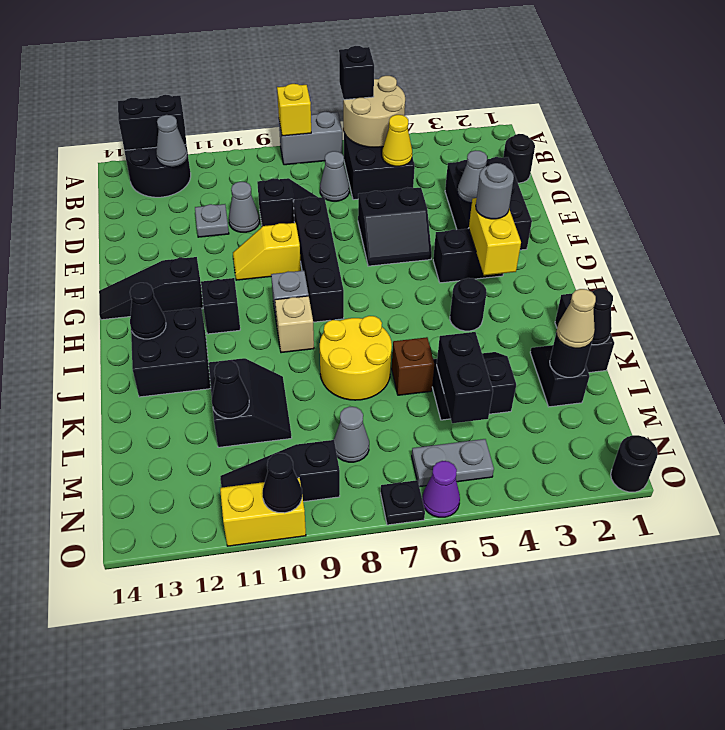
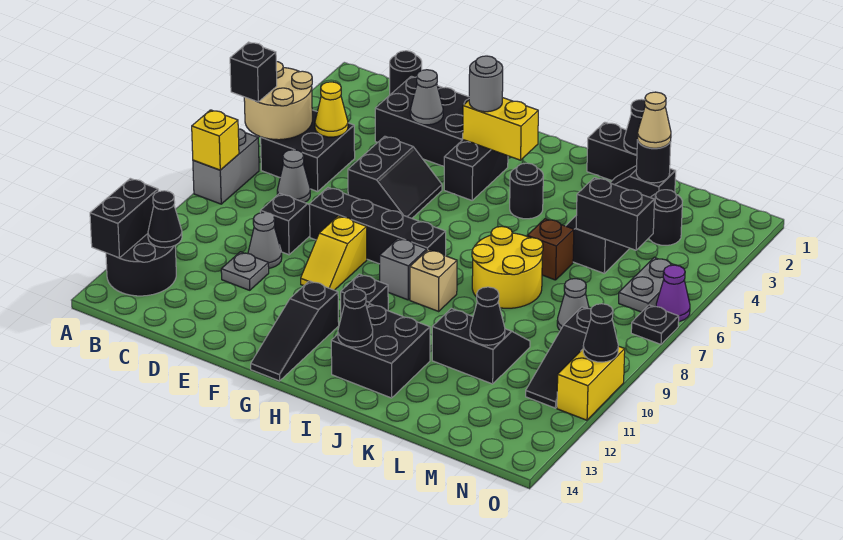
grey cone B12 level 2 -> black cone B12 level 2
black round brick O1 level 1 -> black round brick M3 level 1

